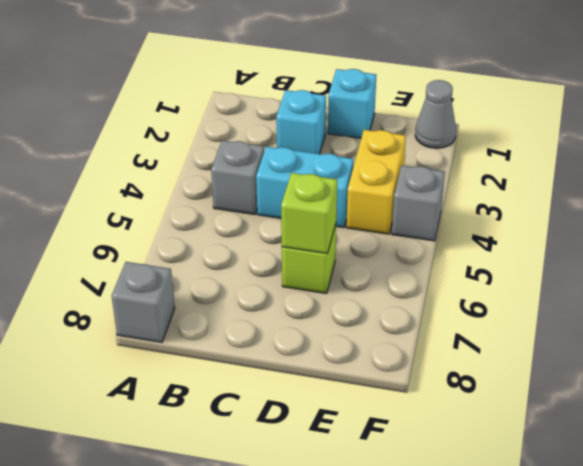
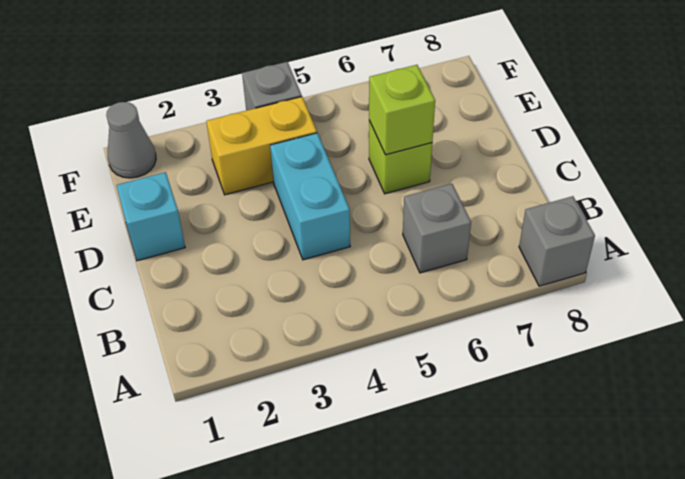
grey brick B4 level 1 -> grey brick B6 level 1
cyan brick C2 level 1 -> none

